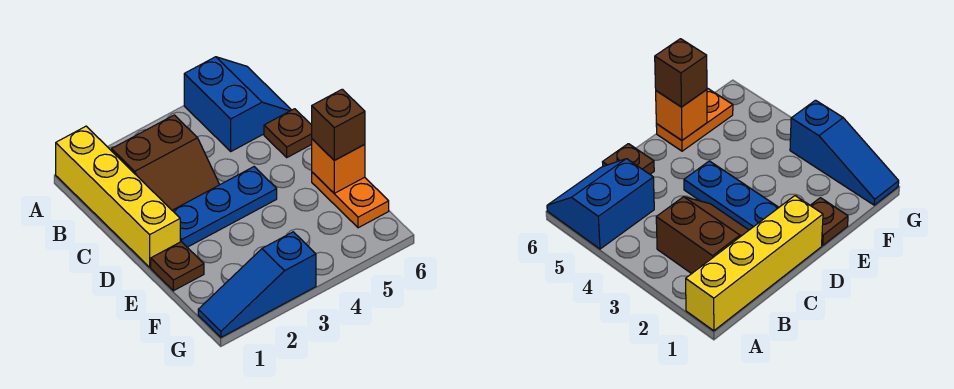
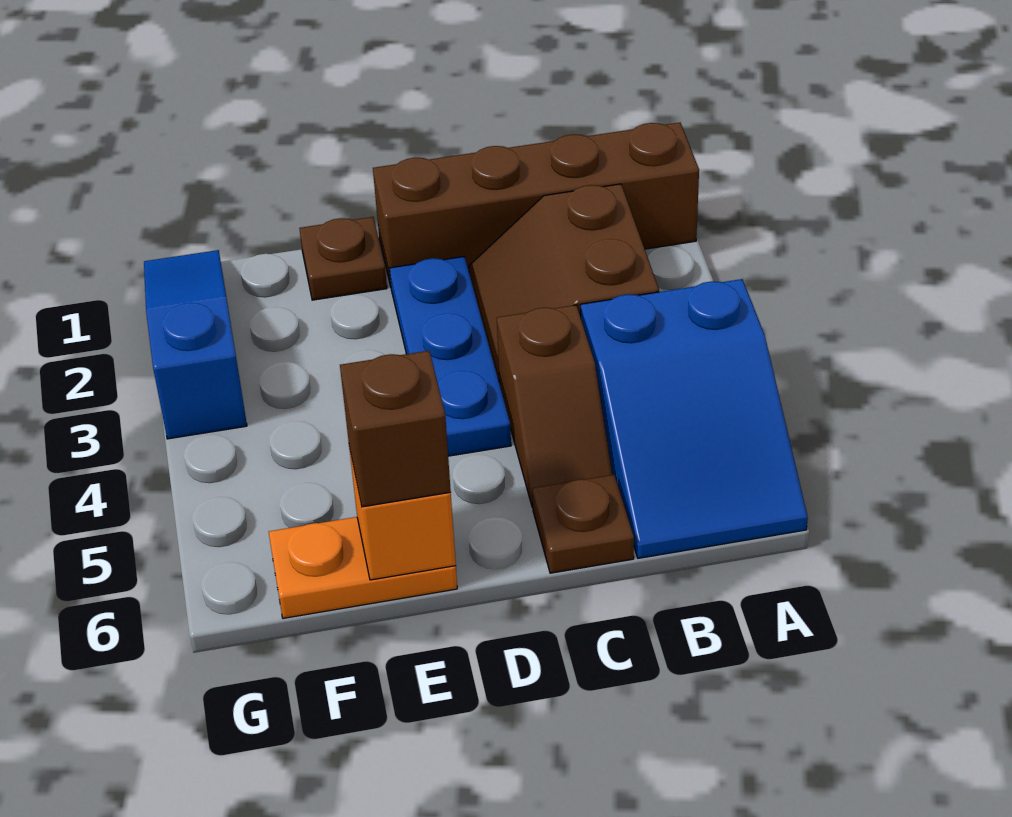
yellow brick A1:D1 level 1 -> brown brick A1:D1 level 1
blue slope A5:B6 level 1 top 5 -> blue slope A4:B6 level 1 top 4
none -> brown slope C4:C5 level 1 top 4

